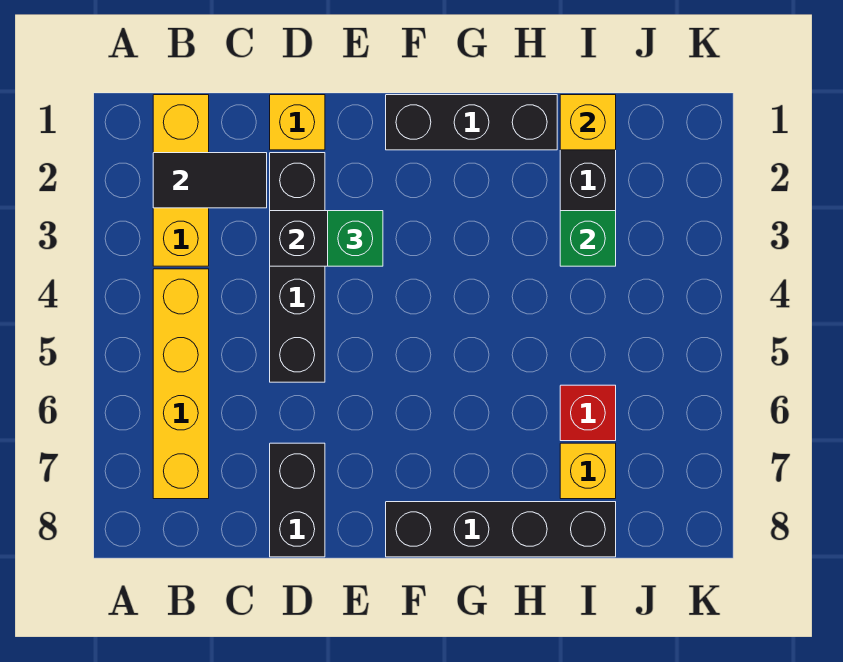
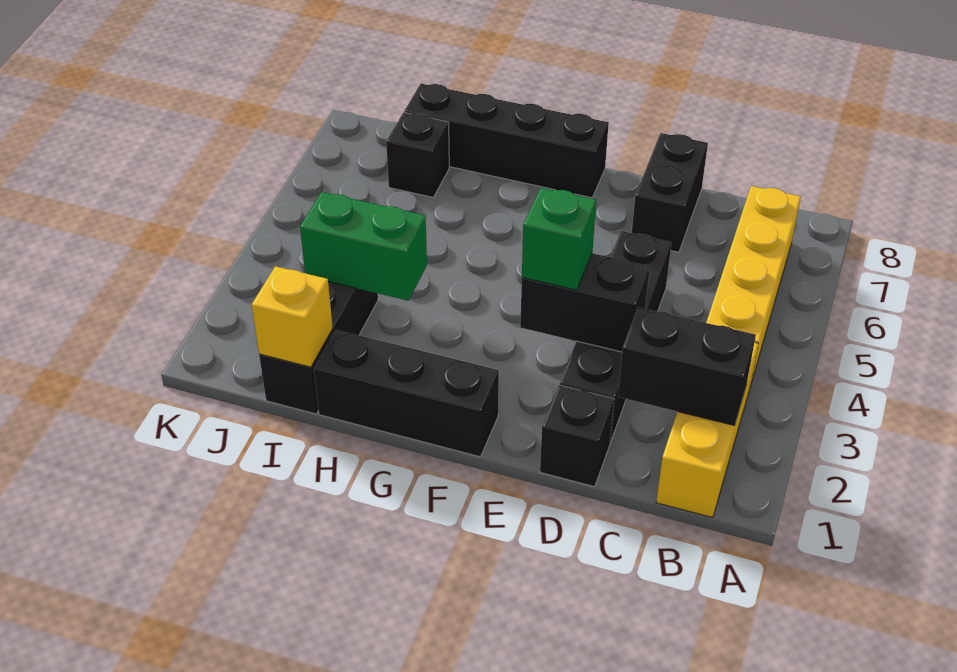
black tile B2:C2 level 2 -> black brick B2:C2 level 2
yellow brick D1 level 1 -> black brick D1 level 1
green brick I3 level 2 -> green brick H3:I3 level 2
red brick I6 level 1 -> none
yellow brick I7 level 1 -> black brick I7 level 1

